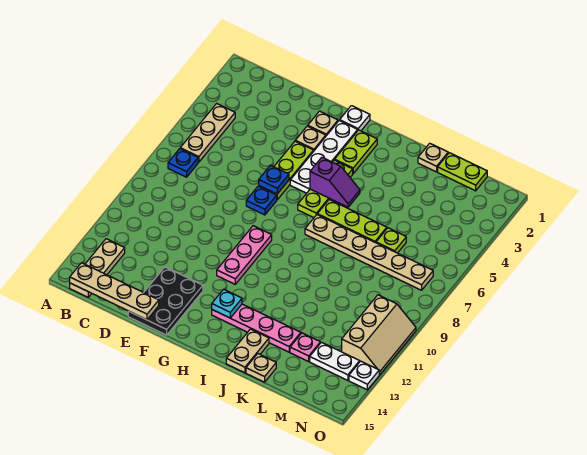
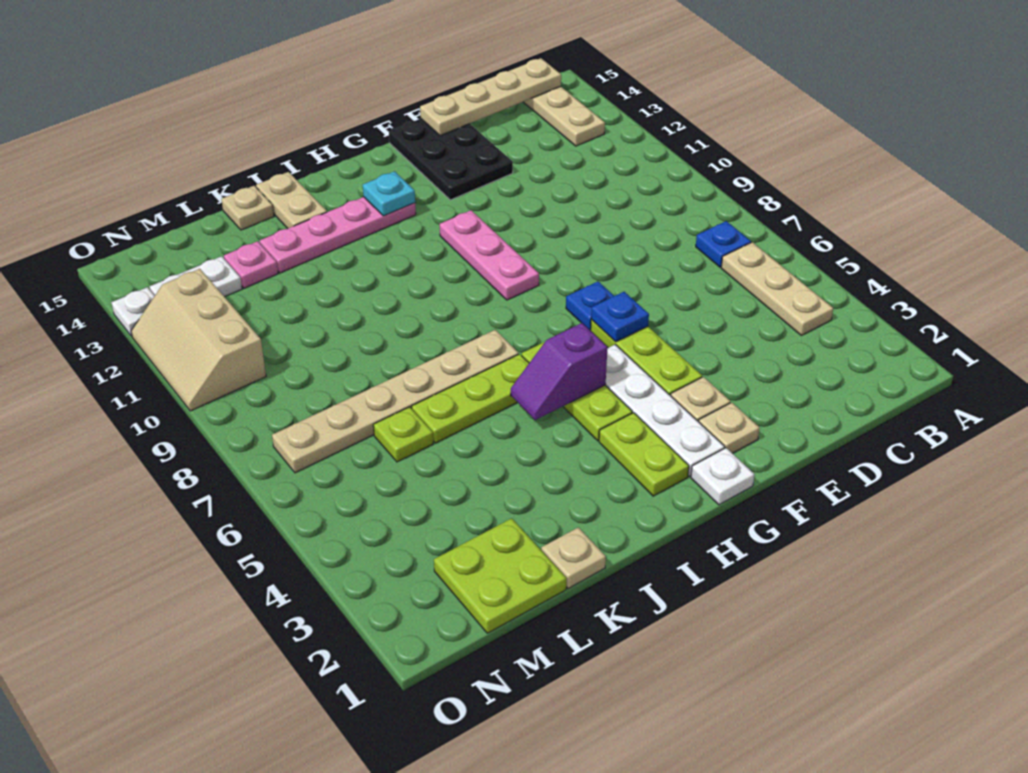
lime plate L1:M1 level 1 -> lime plate L1:M2 level 1

